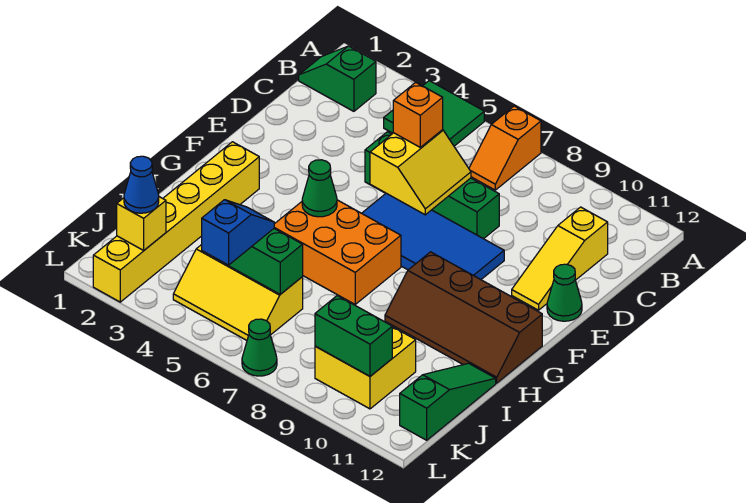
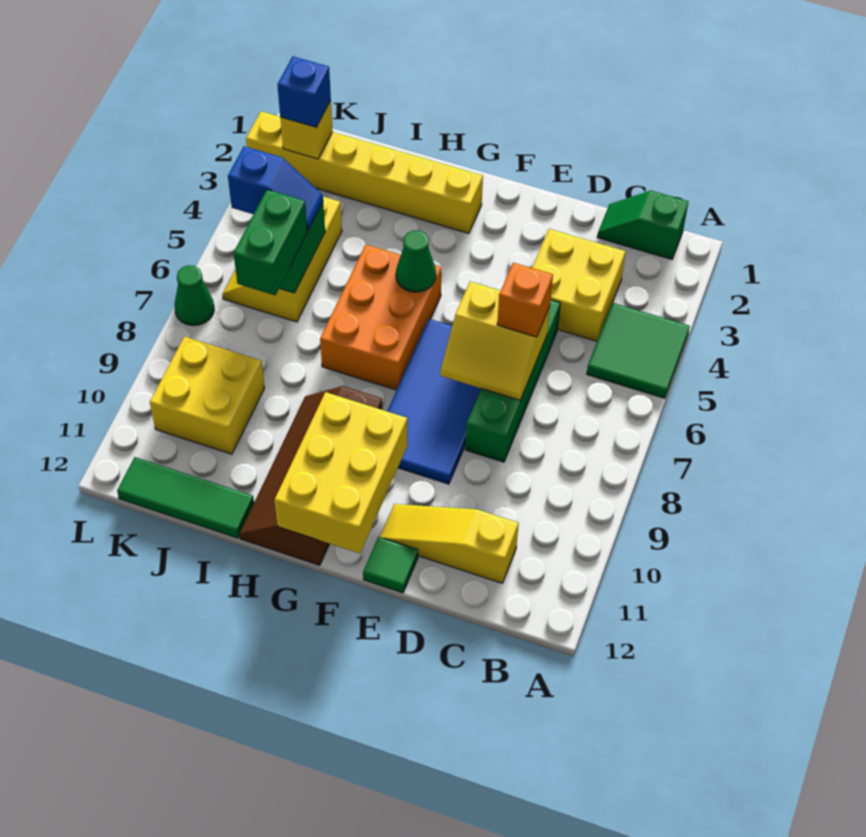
orange slope A7:B7 level 1 top A -> none
green slope B1:B2 level 1 top 2 -> green slope B1:C1 level 1 top B
none -> yellow brick C3:D4 level 1
green cone E12 level 1 -> green tile E12 level 1
none -> yellow brick F10:G12 level 2
green slope I12:K12 level 1 top K -> green tile I12:K12 level 1
blue cone K2 level 3 -> blue brick K2 level 3
green brick K9:K10 level 2 -> green brick J6:J7 level 3

